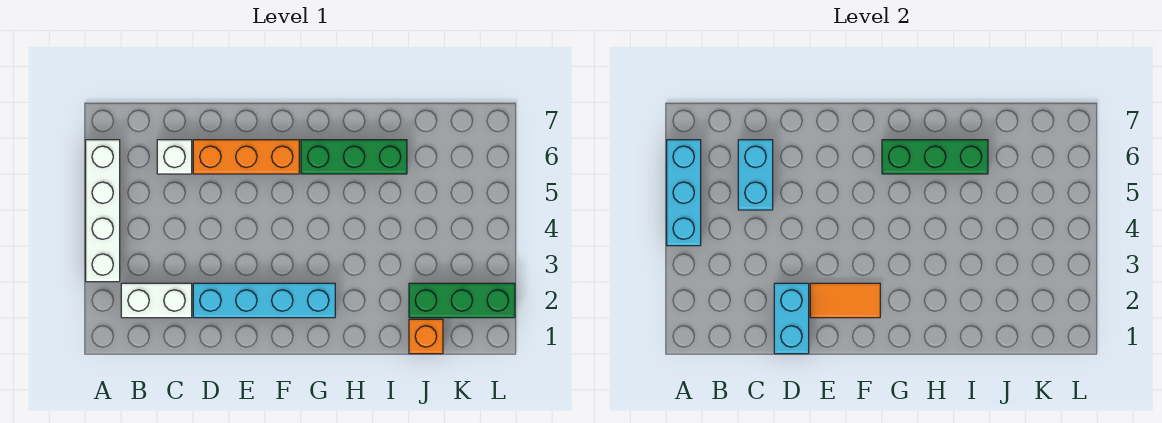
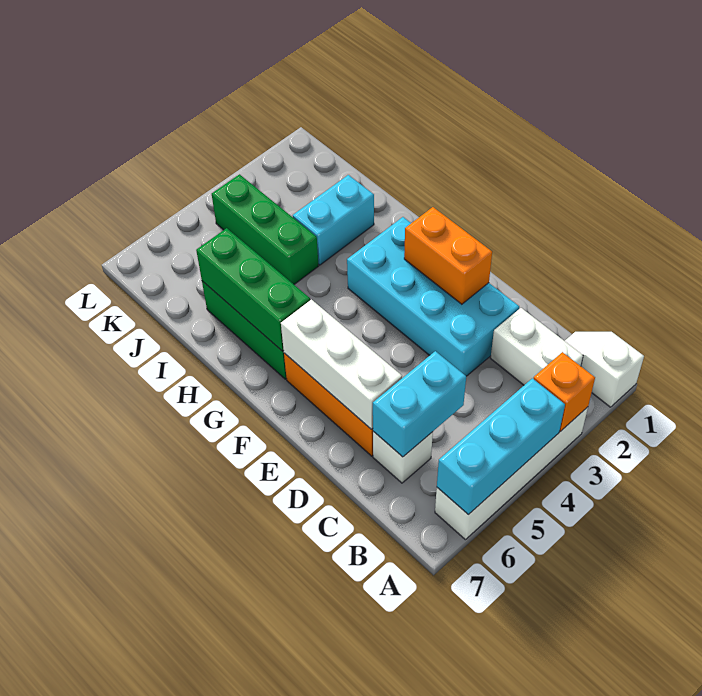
none -> white slope A1:B1 level 1 top A
cyan brick D1:D2 level 2 -> cyan brick I2:I3 level 1
cyan brick D2:G2 level 1 -> cyan brick D2:G3 level 1
none -> white brick D6:F6 level 2
orange tile E2:F2 level 2 -> orange brick E2:F2 level 2
orange brick J1 level 1 -> orange brick A3 level 2
green brick J2:L2 level 1 -> green brick I4:K4 level 1

